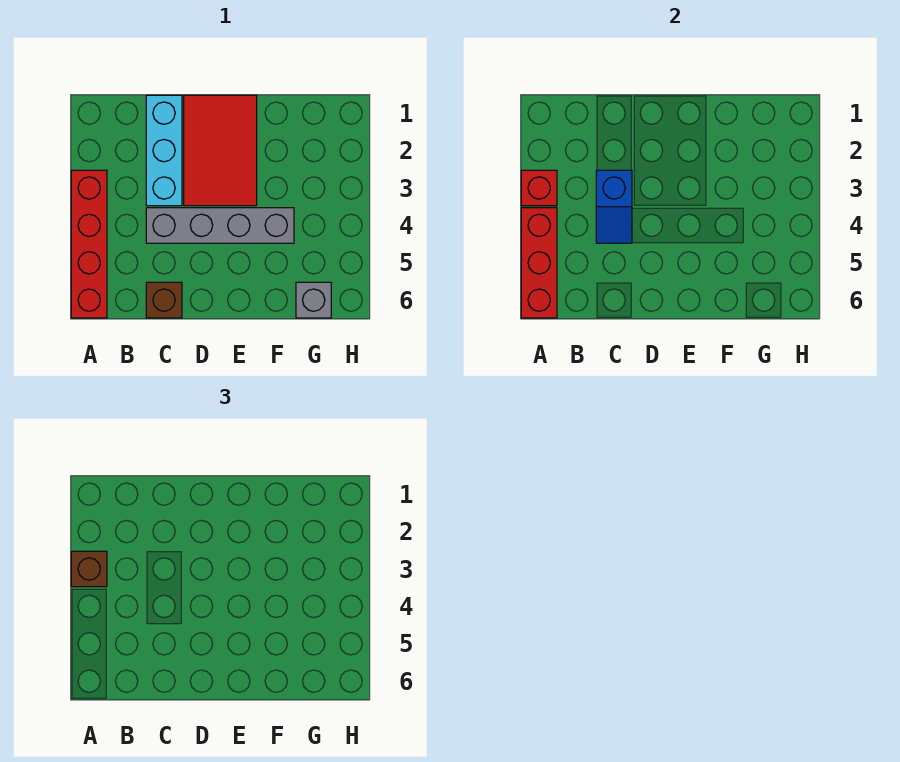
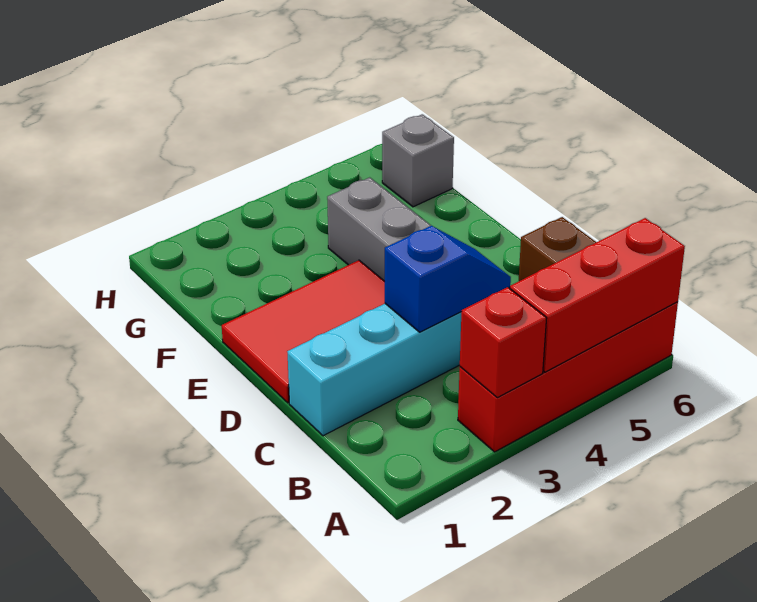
brown brick A3 level 3 -> none

